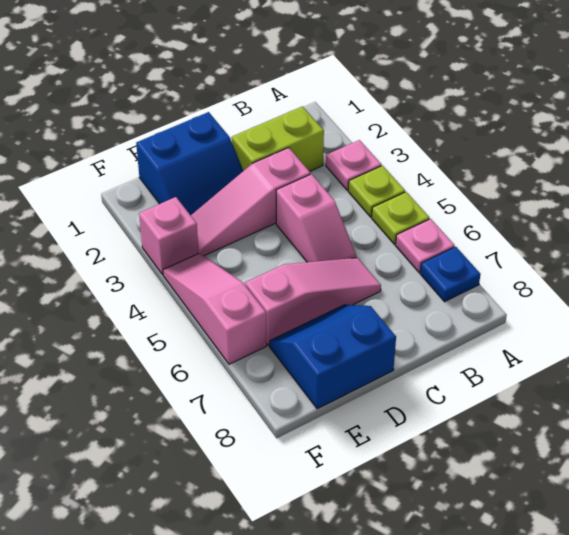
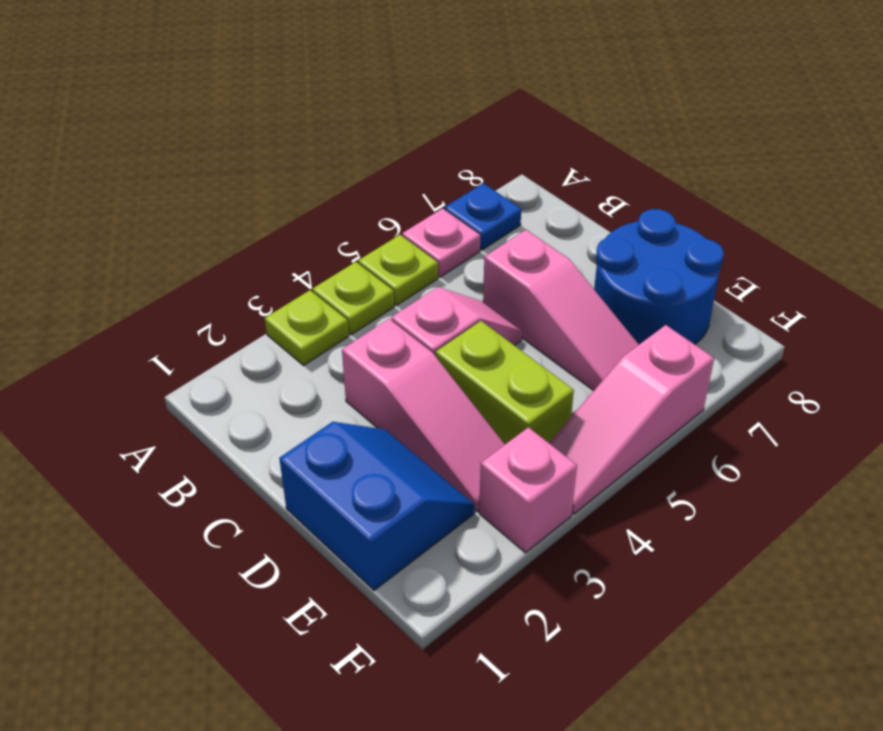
pink plate A3 level 1 -> lime plate A3 level 1
lime brick B2:C2 level 1 -> lime brick D4:E4 level 1
pink slope C6:E6 level 1 top E -> pink slope C6:E6 level 1 top C
blue slope D7:E8 level 1 top 8 -> blue round brick D7:E8 level 1

